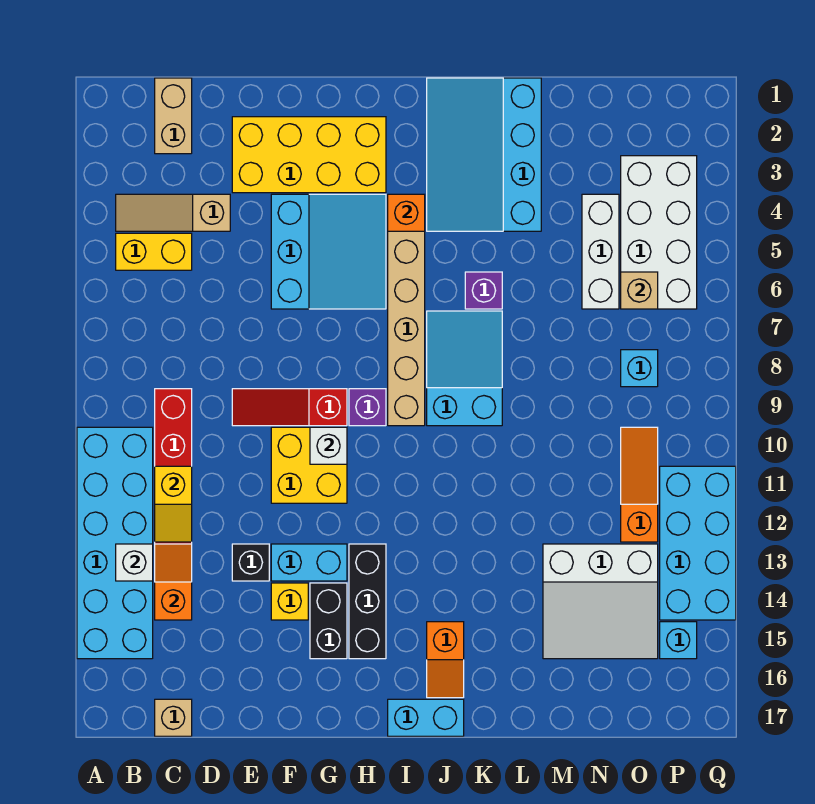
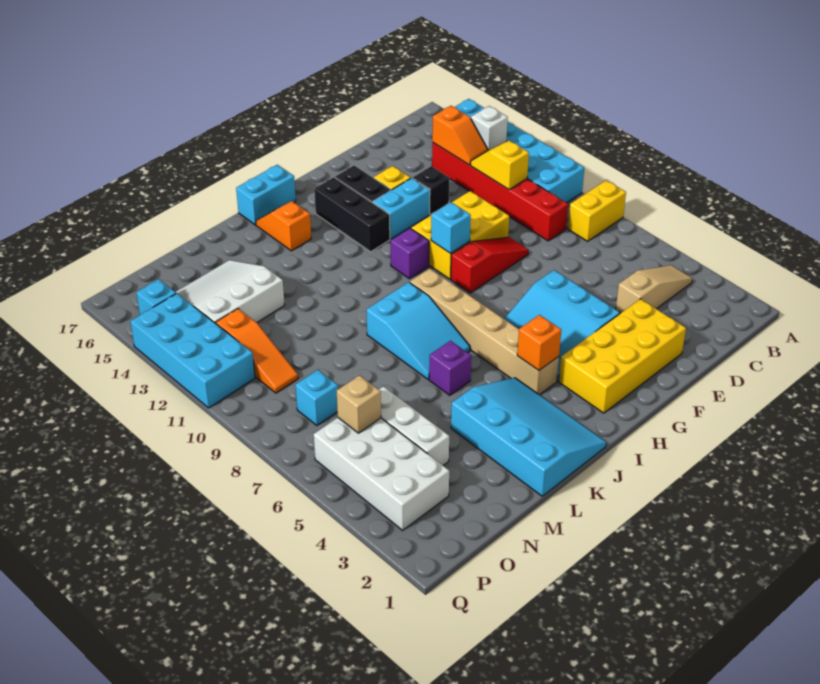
yellow brick B5:C5 level 1 -> yellow brick A8:B8 level 1
tan brick C1:C2 level 1 -> none
tan brick C17 level 1 -> none
yellow brick F10:G11 level 1 -> yellow brick E10:G11 level 1
white brick G10 level 2 -> cyan brick G10 level 2
purple brick H9 level 1 -> purple brick H11 level 1

